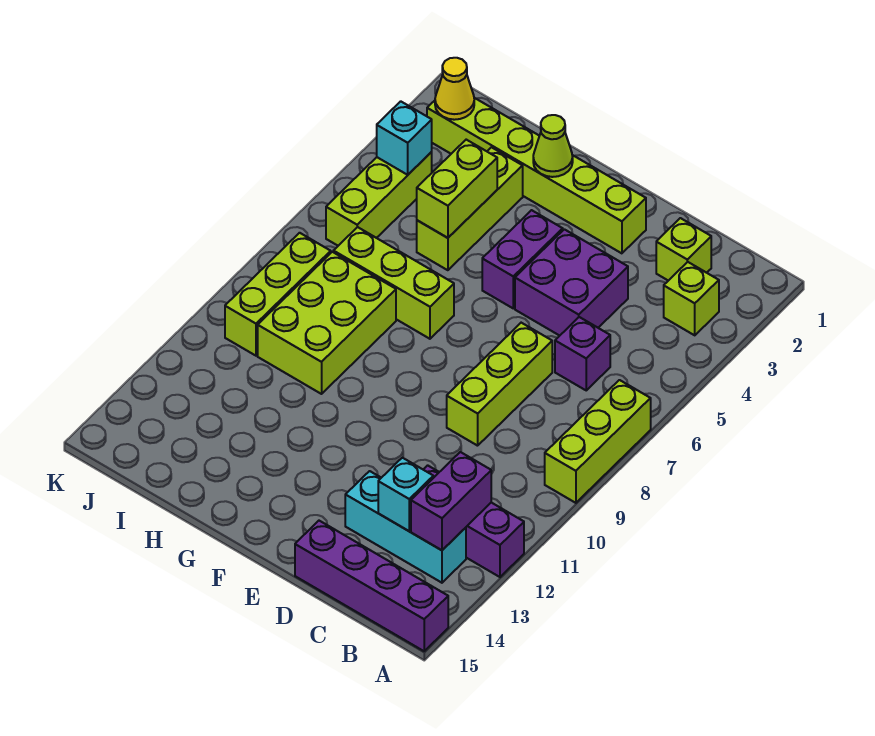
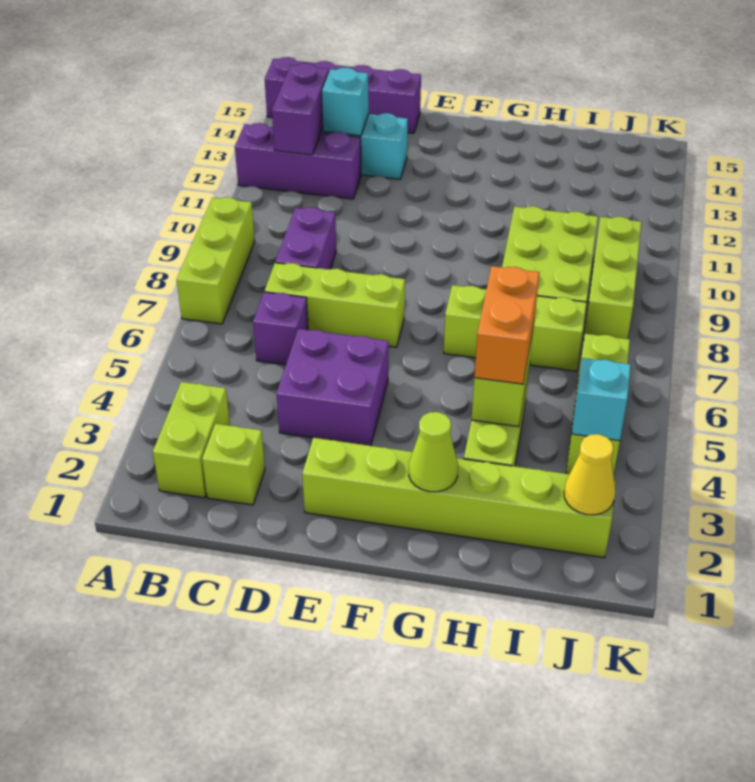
lime brick B3 level 1 -> lime brick B2:B3 level 1
lime brick D7:D9 level 1 -> lime brick C7:E7 level 1
purple brick F4:F5 level 1 -> purple brick C8:C9 level 1
none -> orange brick H4:H5 level 3

